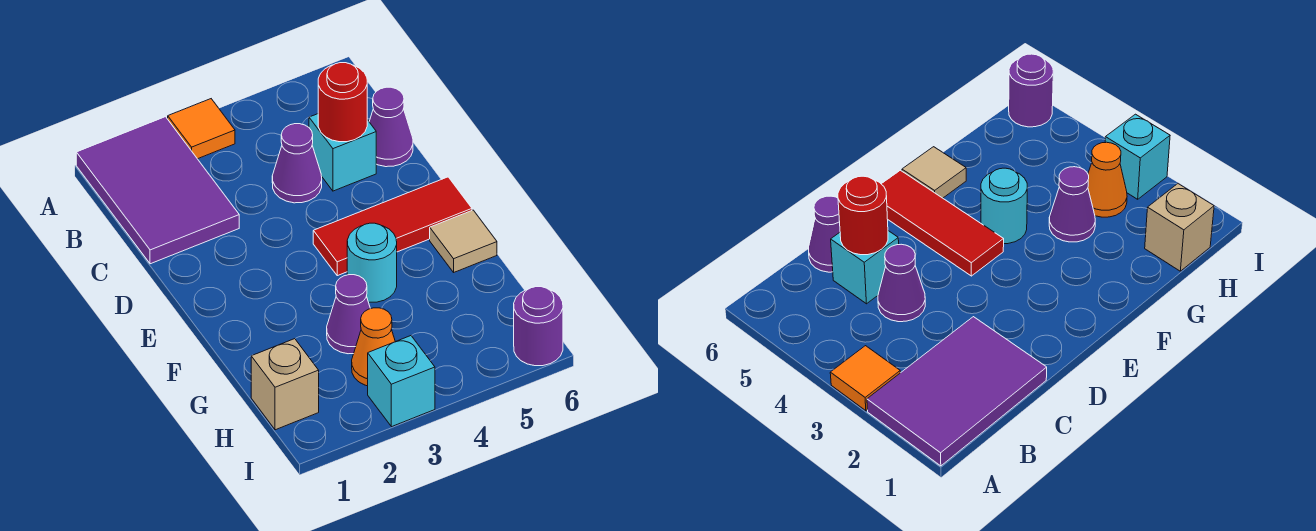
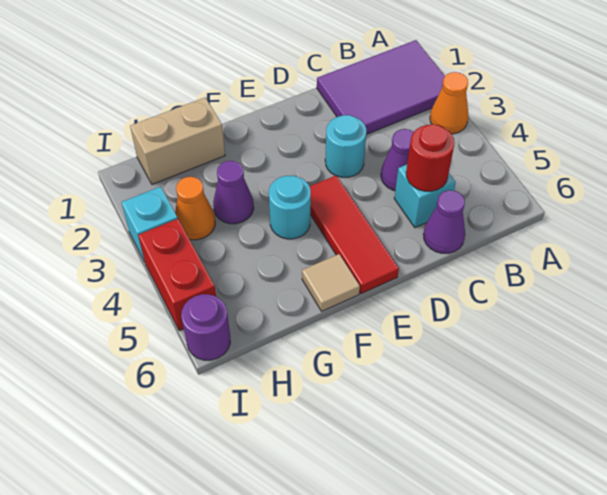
orange tile A3 level 1 -> orange cone A3 level 1
none -> cyan round brick D3 level 1
tan brick H1 level 1 -> tan brick G1:H1 level 1
none -> red brick I4:I5 level 1

